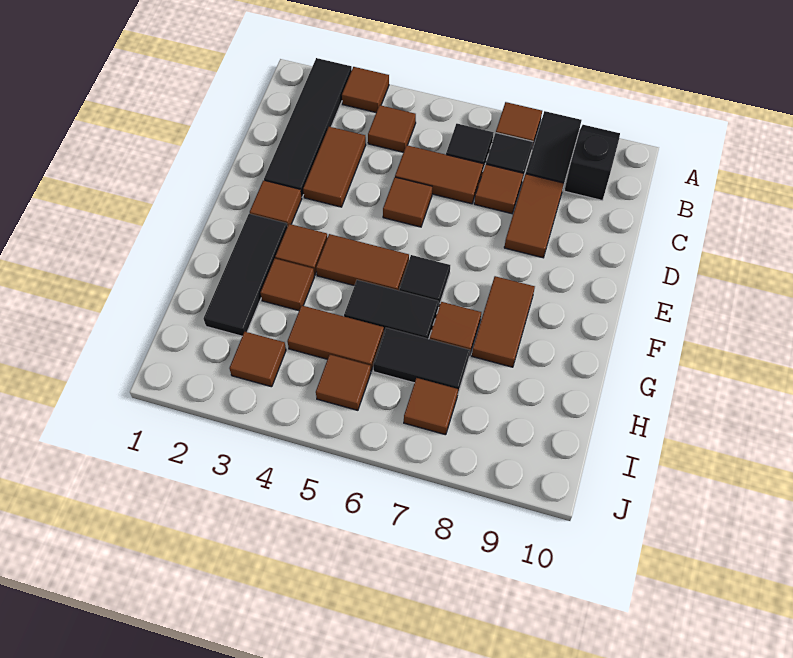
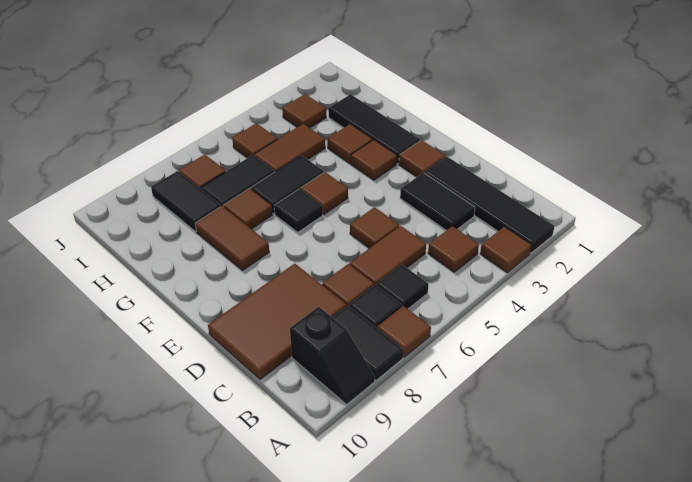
brown tile C3:D3 level 1 -> black tile C3:D3 level 1
brown tile C8:D8 level 1 -> brown tile C8:D10 level 1
brown tile F4:F5 level 1 -> brown tile F5 level 1
none -> black tile H8:I8 level 1

